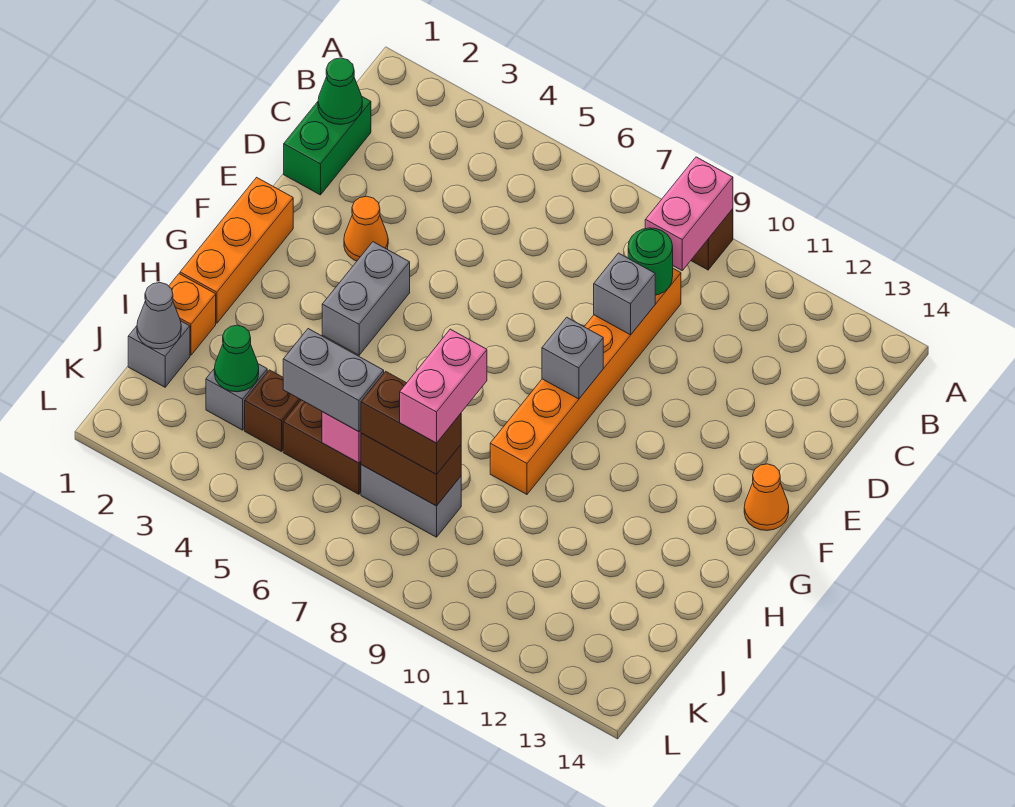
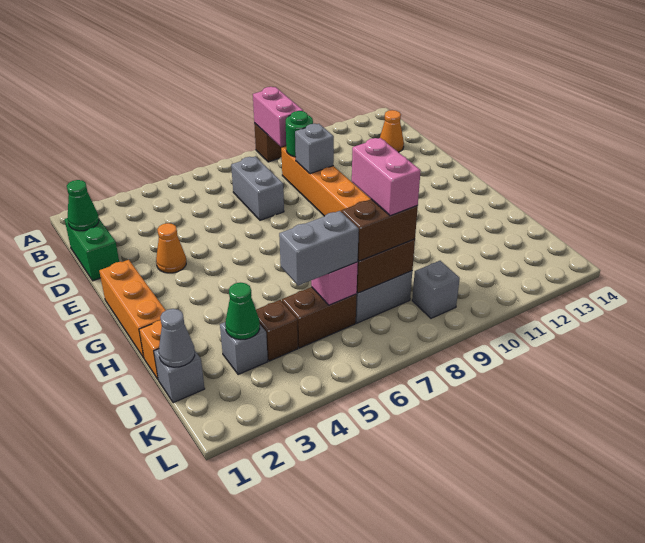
grey brick F4:G4 level 1 -> grey brick C7:D7 level 1
grey brick F9 level 2 -> grey brick K9 level 1
orange cone F14 level 1 -> orange cone C13 level 1

